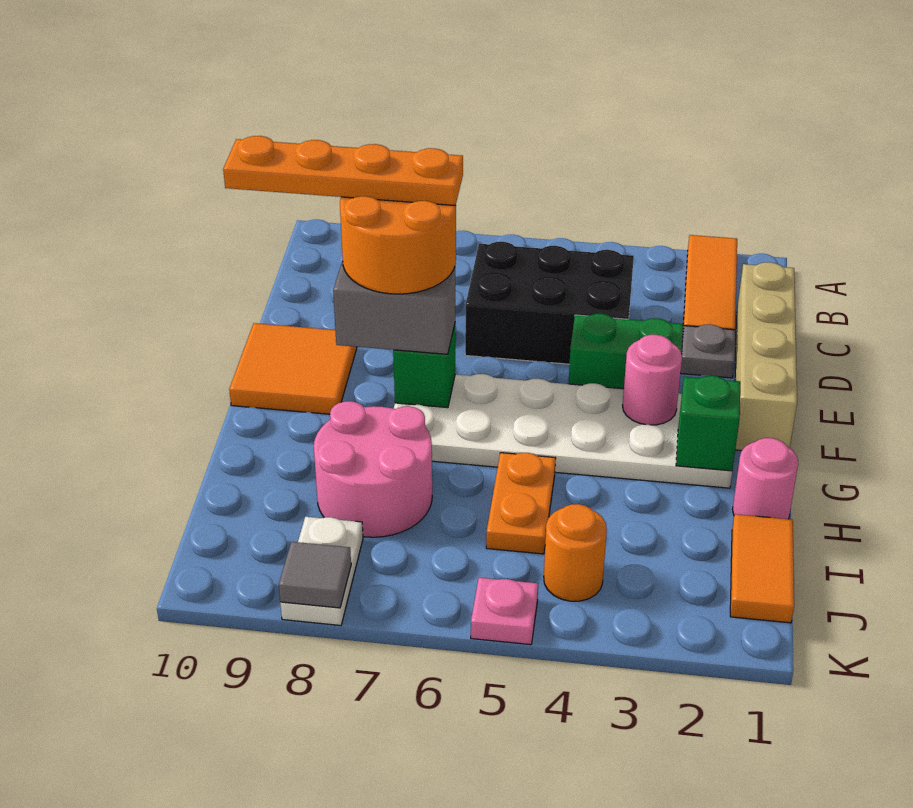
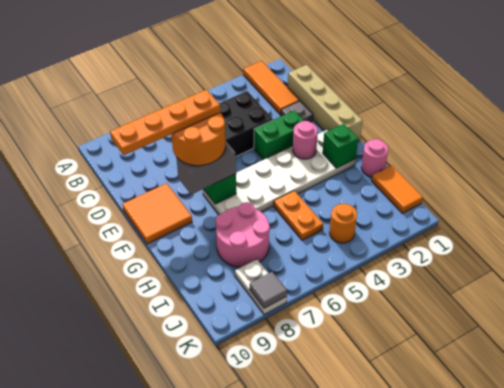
pink plate K5 level 1 -> none

